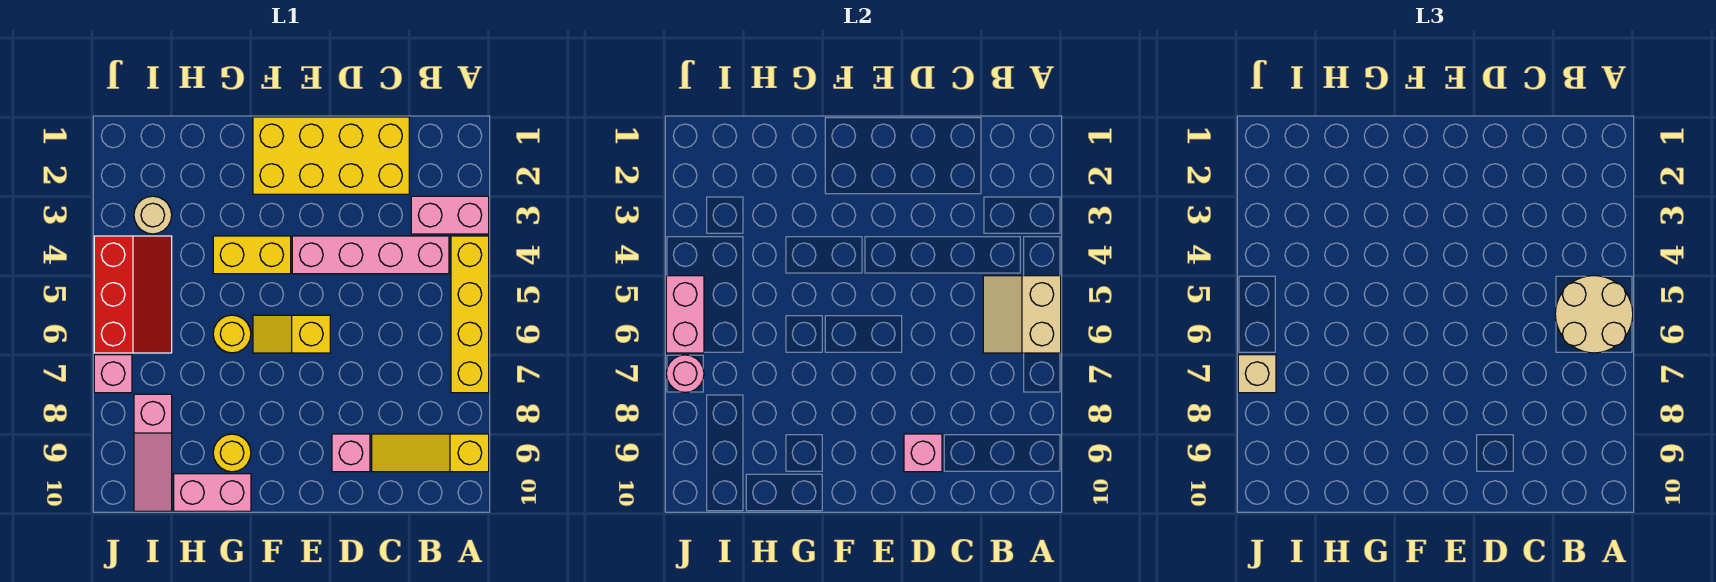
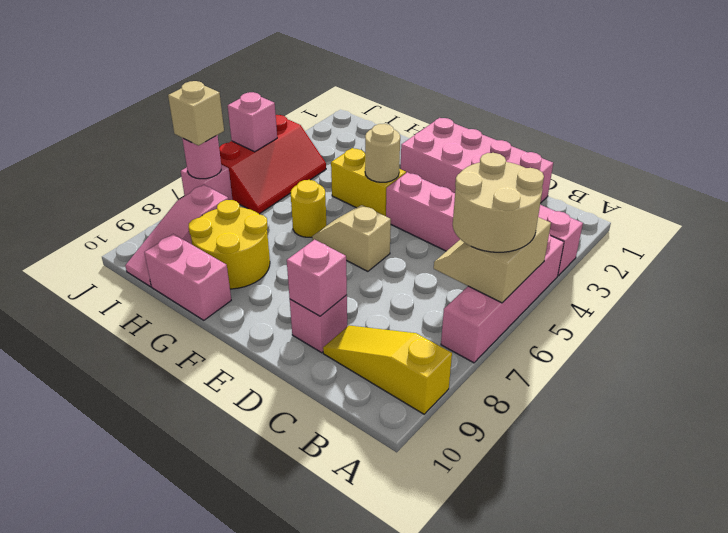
yellow brick A4:A7 level 1 -> pink brick A4:A7 level 1
yellow brick C1:F2 level 1 -> pink brick C1:F2 level 1
yellow slope E6:F6 level 1 top E -> tan slope E6:F6 level 1 top E
yellow round brick G9 level 1 -> yellow round brick G8:H9 level 1
tan round brick I3 level 1 -> tan round brick F4 level 2
pink brick J5:J6 level 2 -> pink brick J5 level 2

